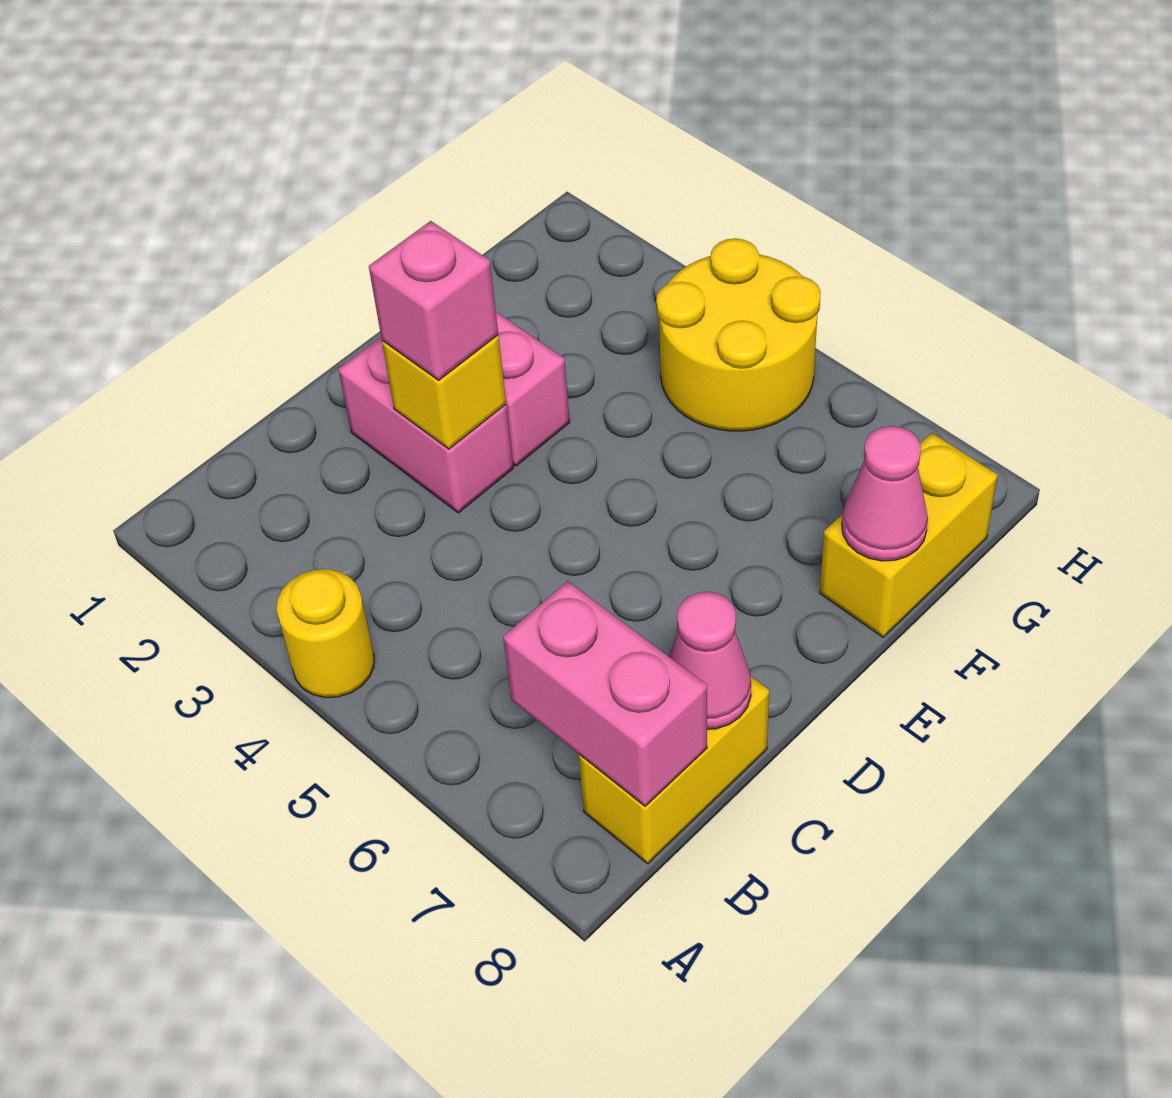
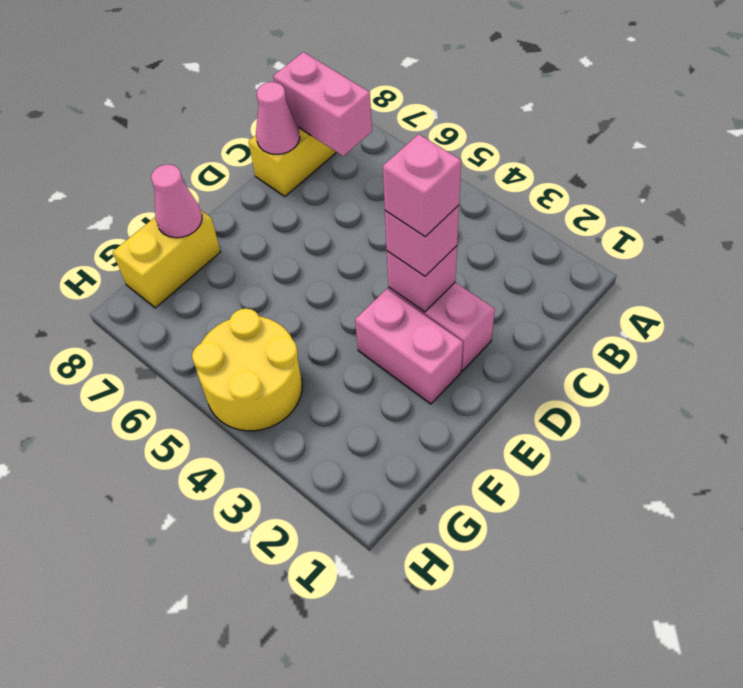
yellow round brick A4 level 1 -> none
yellow brick D3 level 2 -> pink brick D3 level 2
none -> pink brick D3 level 4

